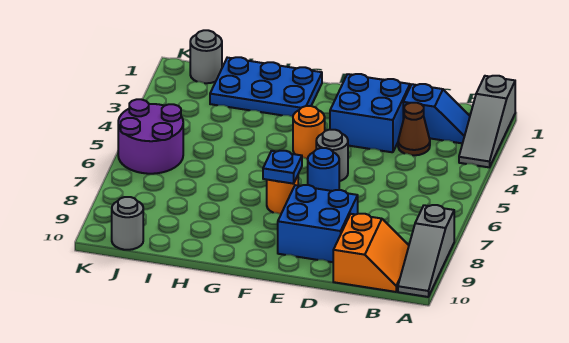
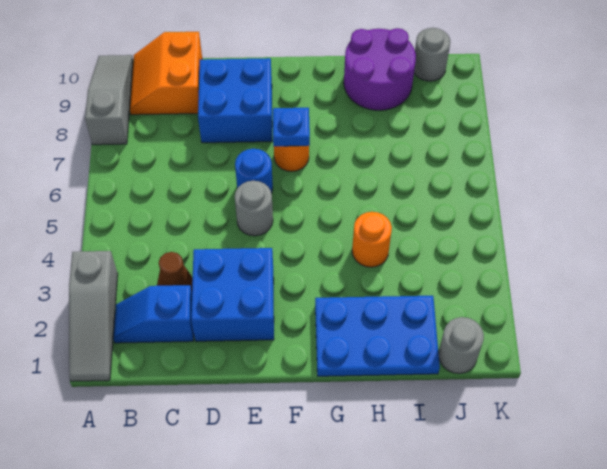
grey slope A1:A3 level 1 top 1 -> grey slope A1:A3 level 1 top 3
orange round brick F4 level 1 -> orange round brick H4 level 1
purple round brick J5:K6 level 1 -> purple round brick H9:I10 level 1

